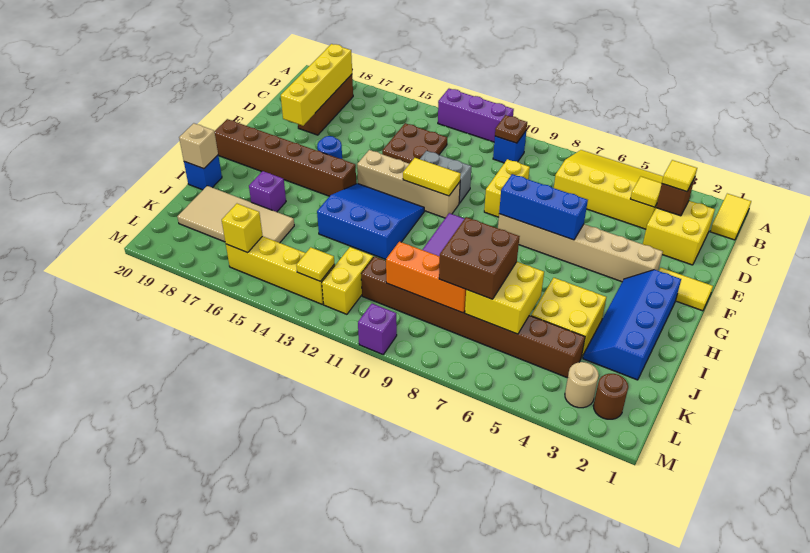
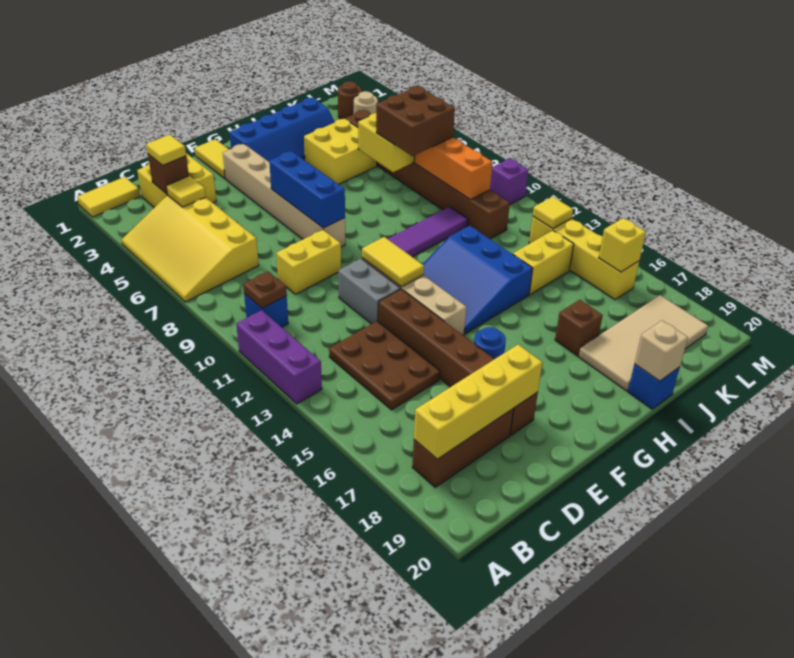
brown plate C13:D14 level 1 -> brown plate C13:D15 level 1
brown brick G15:G20 level 1 -> brown brick E13:E18 level 1
purple brick I17 level 1 -> brown brick I17 level 1
tan tile J16:K19 level 1 -> tan tile I18:L19 level 1
yellow brick K12:L12 level 1 -> yellow brick J14:K14 level 1

